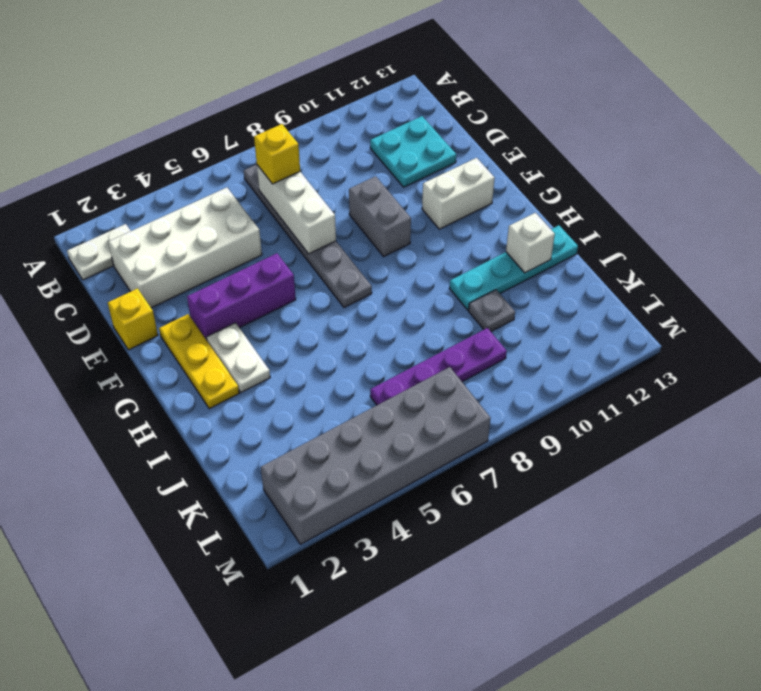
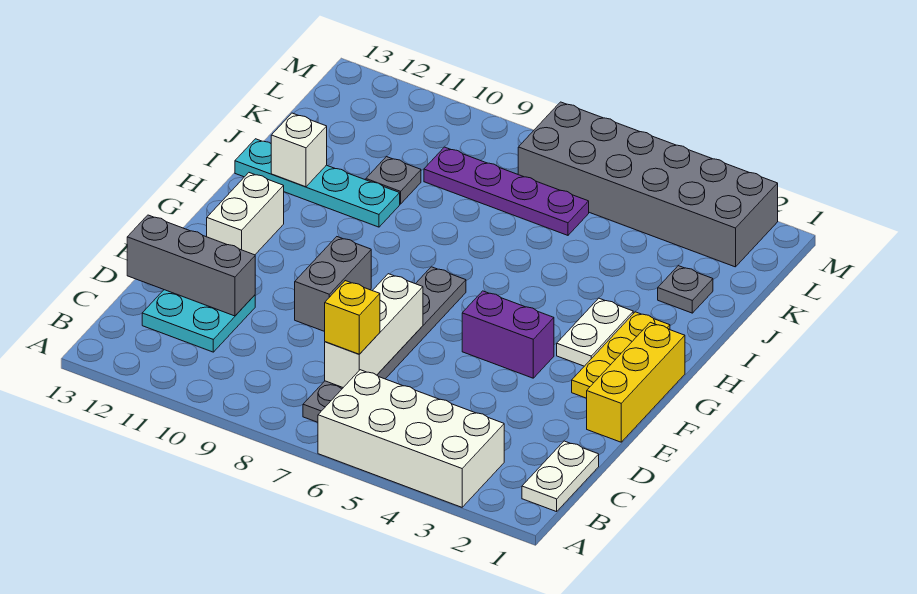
white plate B1:B2 level 1 -> white plate B1:C1 level 1
white brick C2:D5 level 1 -> white brick A3:B6 level 1
none -> grey brick D11:D13 level 2
yellow brick E1 level 1 -> yellow brick E1:G1 level 1
purple brick F3:F5 level 1 -> purple brick F4:F5 level 1
white brick F11:F12 level 1 -> white brick F12:G12 level 1
none -> grey plate J2 level 1

